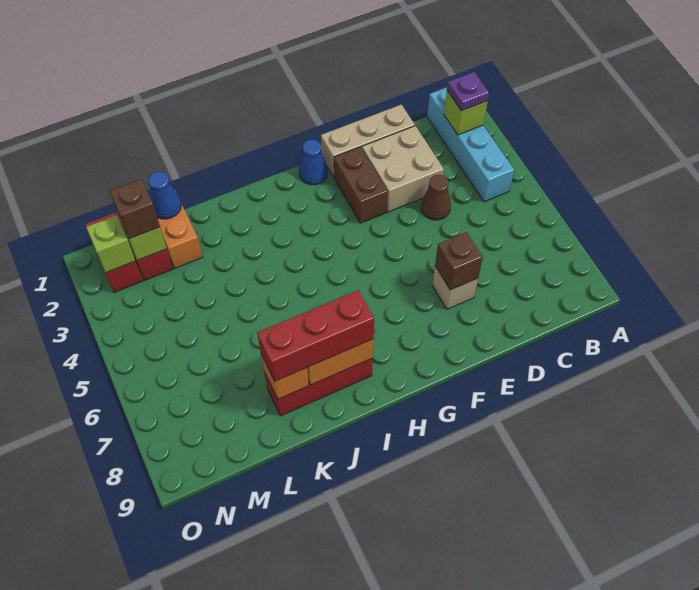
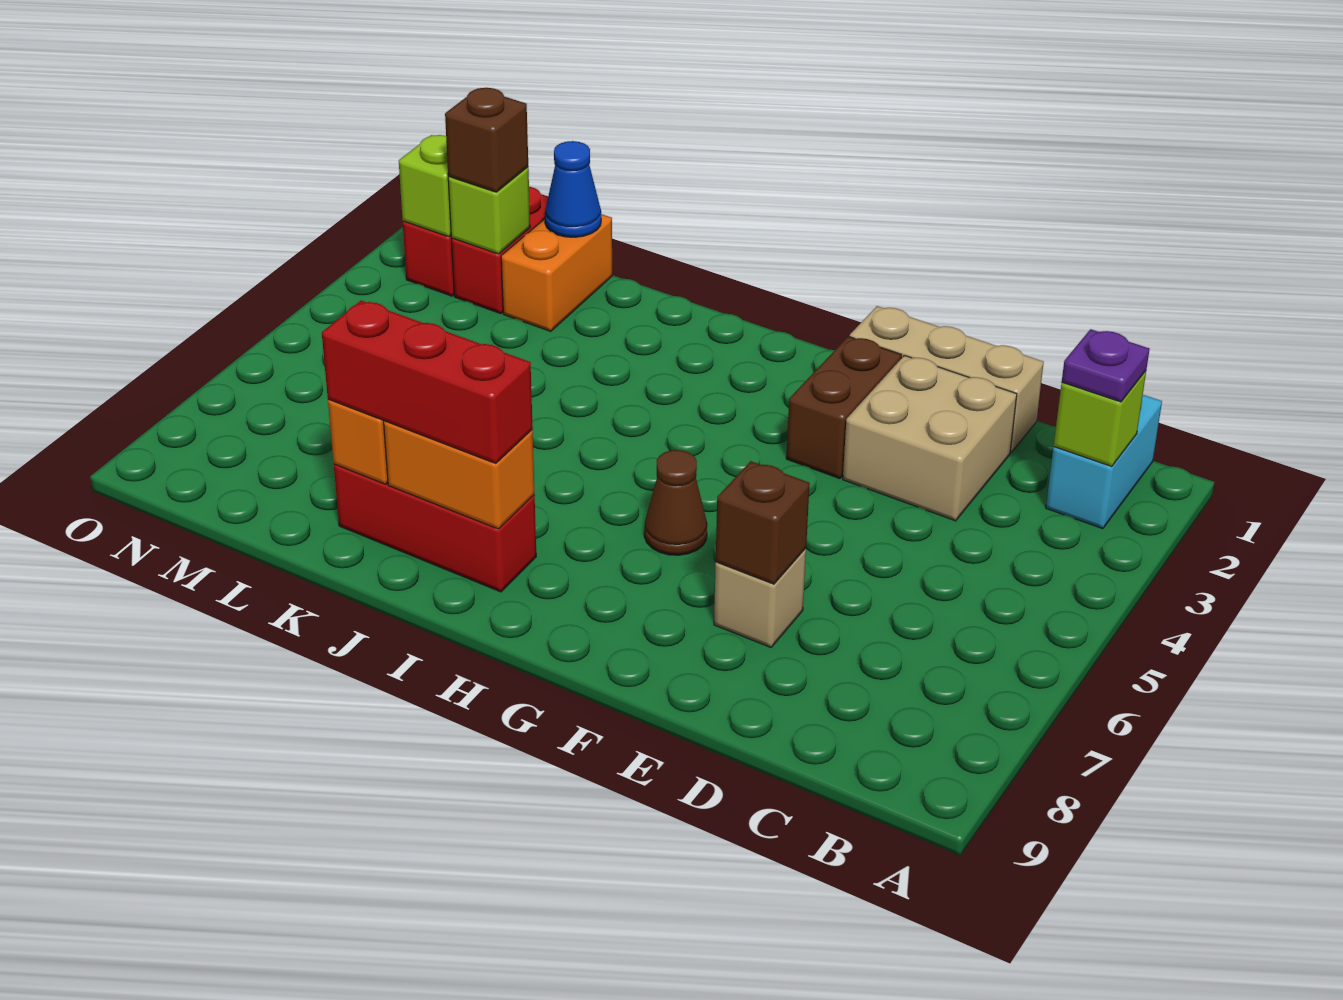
cyan brick B1:B4 level 1 -> cyan brick B1:B2 level 1
brown cone D4 level 1 -> brown cone G6 level 1
blue cone G1 level 1 -> none

